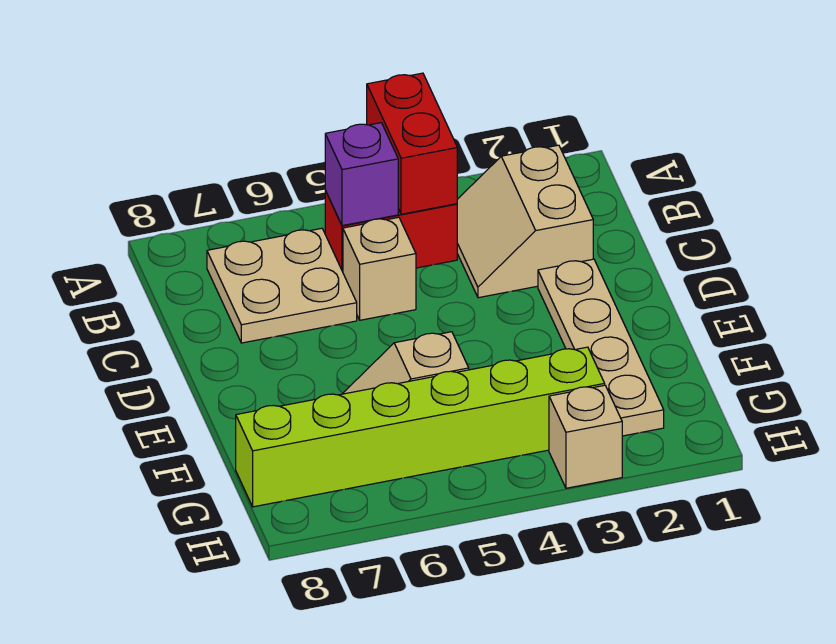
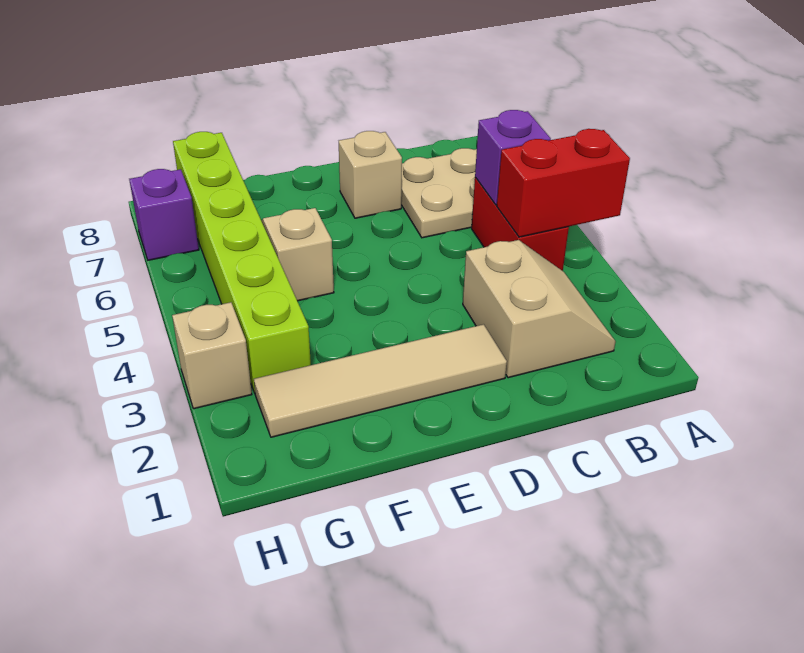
tan slope B2:C3 level 1 top 2 -> tan slope B2:C3 level 1 top C
tan brick C5 level 1 -> tan brick D7 level 1
tan plate D2:G2 level 1 -> tan tile D2:G2 level 1
none -> purple brick H7 level 1

